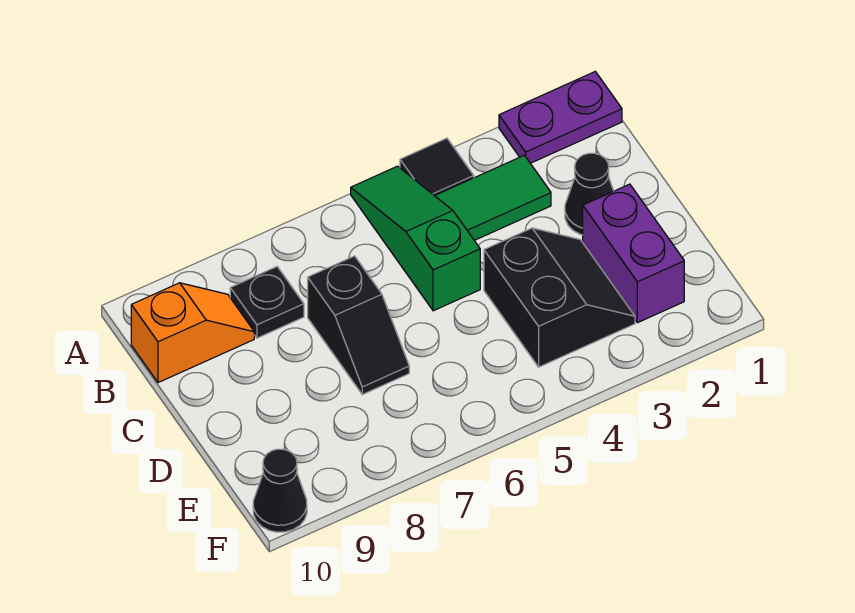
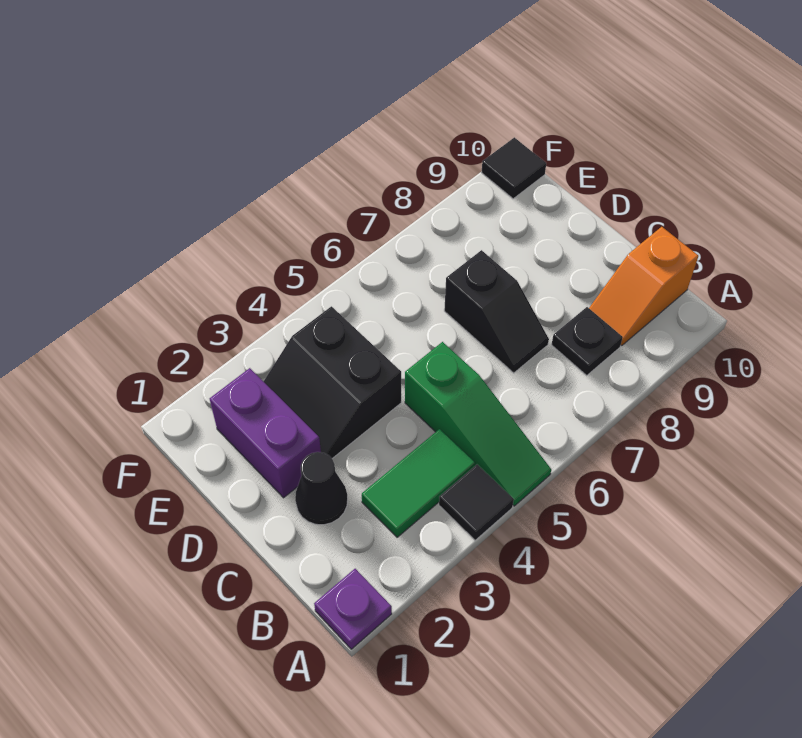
purple plate A1:A2 level 1 -> purple plate A1 level 1
black slope C7:D7 level 1 top C -> black slope C7:D7 level 1 top D
black cone F10 level 1 -> black tile F10 level 1

